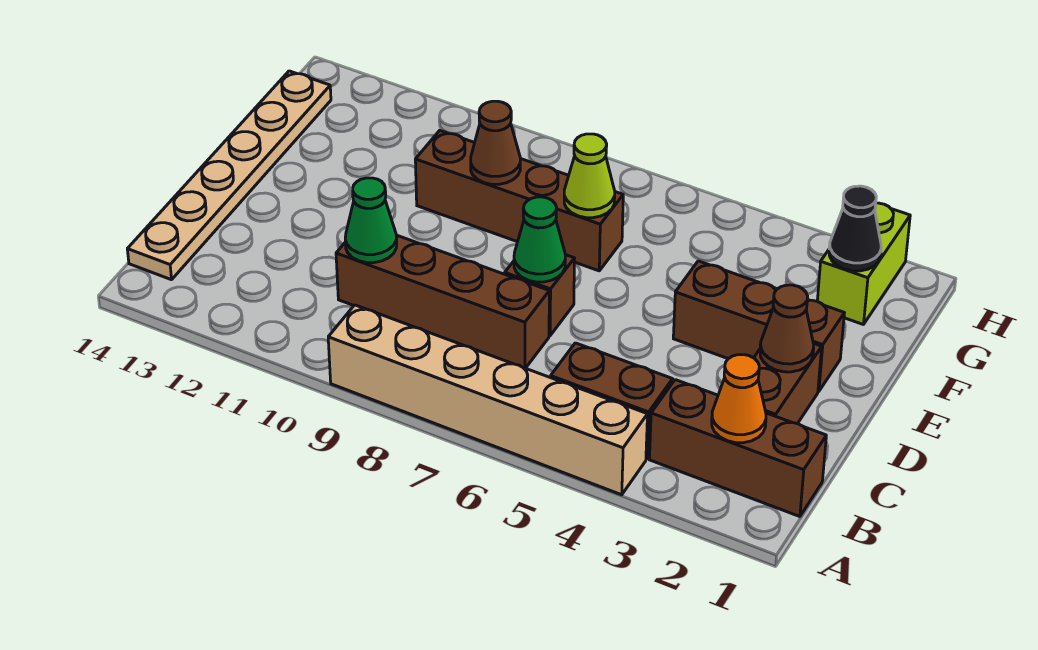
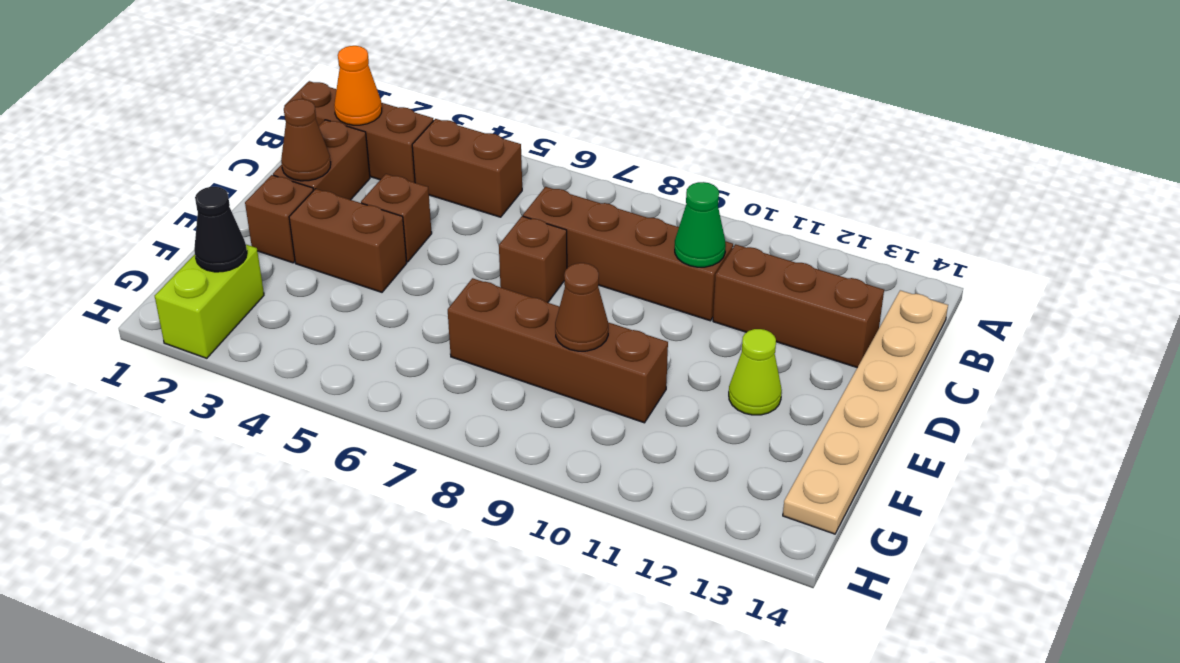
tan brick A4:A9 level 1 -> none
none -> brown brick C11:C13 level 1
none -> brown brick D4 level 1
green cone D7 level 2 -> none
lime cone F7 level 2 -> lime cone E12 level 1

